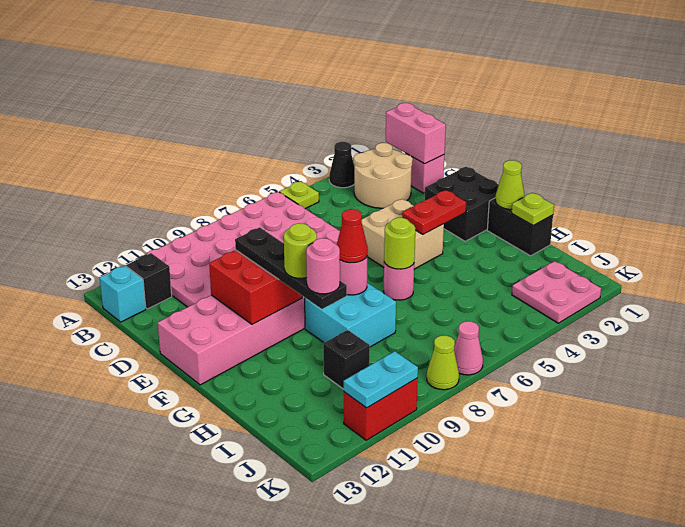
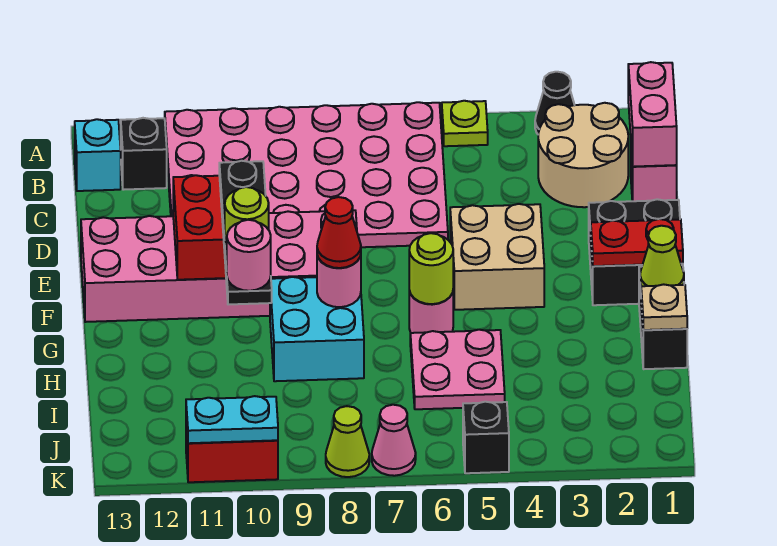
red plate F3:F4 level 2 -> red plate F1:F2 level 2
lime plate H1 level 2 -> tan plate H1 level 2
black brick I10 level 1 -> black brick K5 level 1
pink plate J2:K3 level 1 -> pink plate H5:I6 level 1

